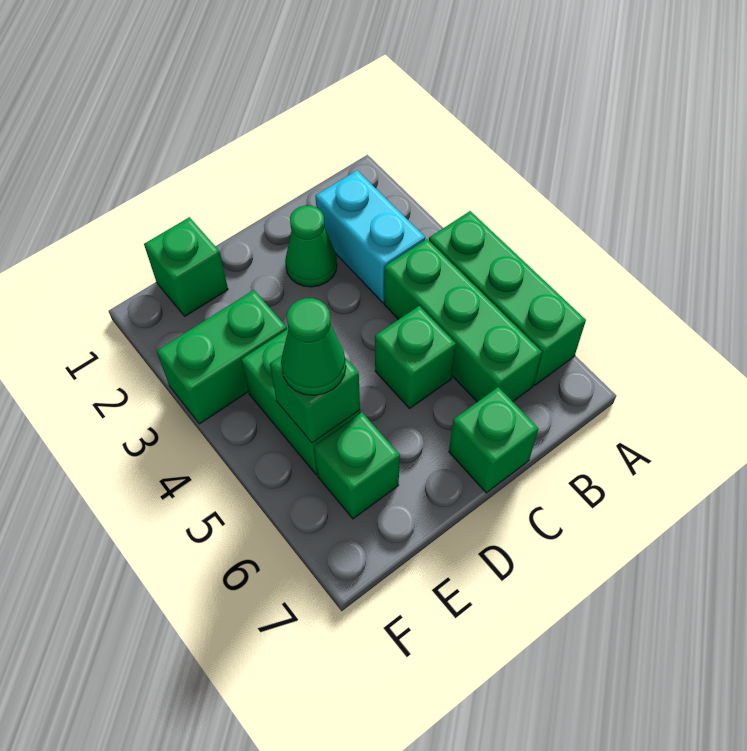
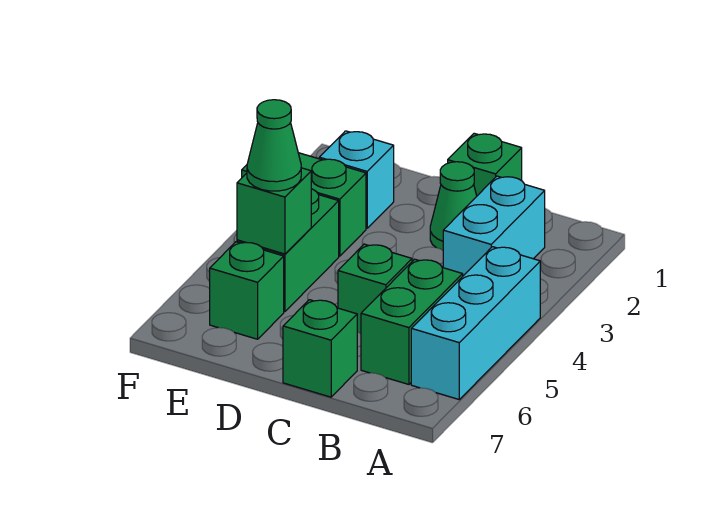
green brick A4:A6 level 1 -> cyan brick A4:A6 level 1
green brick B4:B6 level 1 -> green brick B5:B6 level 1
green brick E1 level 1 -> green brick C1 level 1
none -> cyan brick E2 level 1

